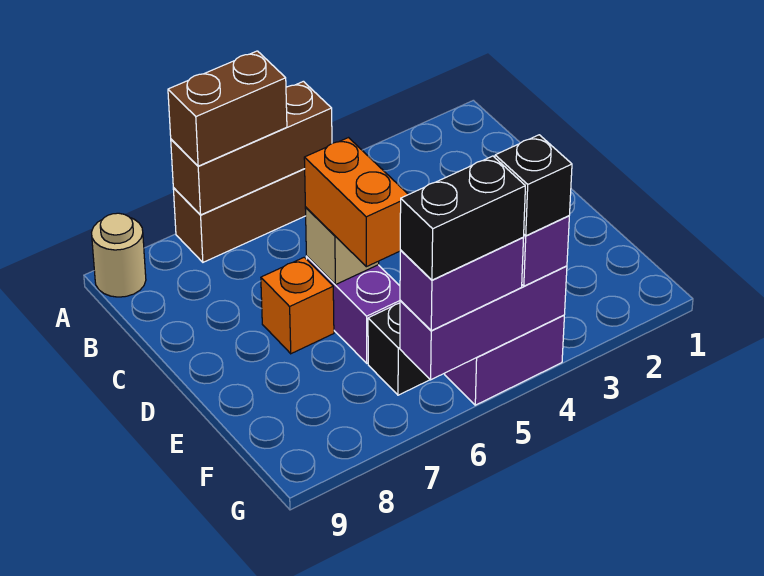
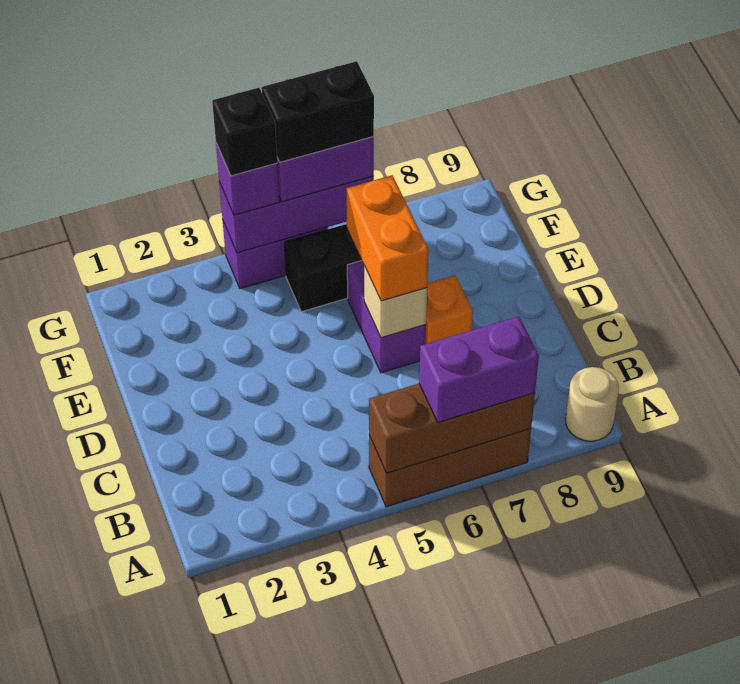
brown brick A6:A7 level 3 -> purple brick A6:A7 level 3

